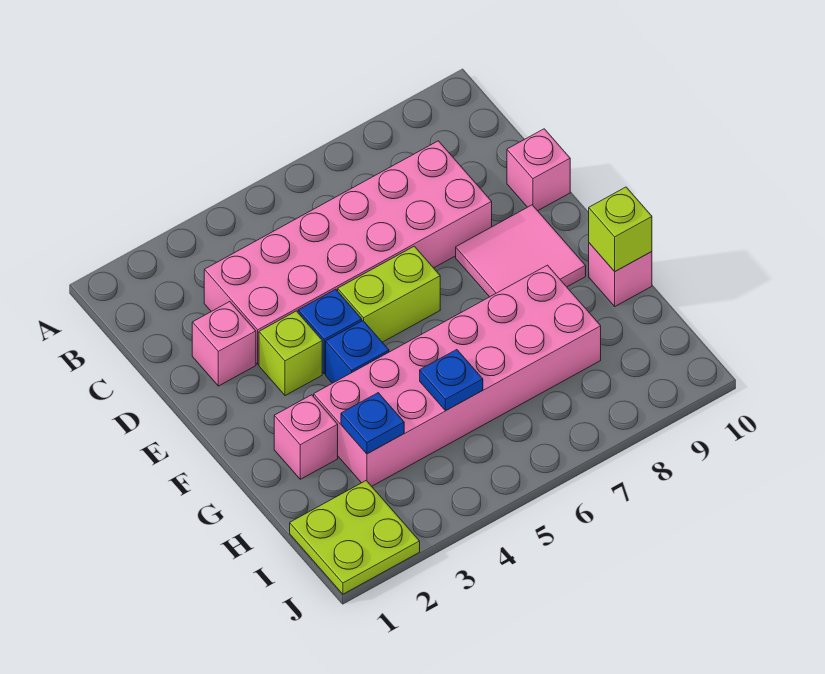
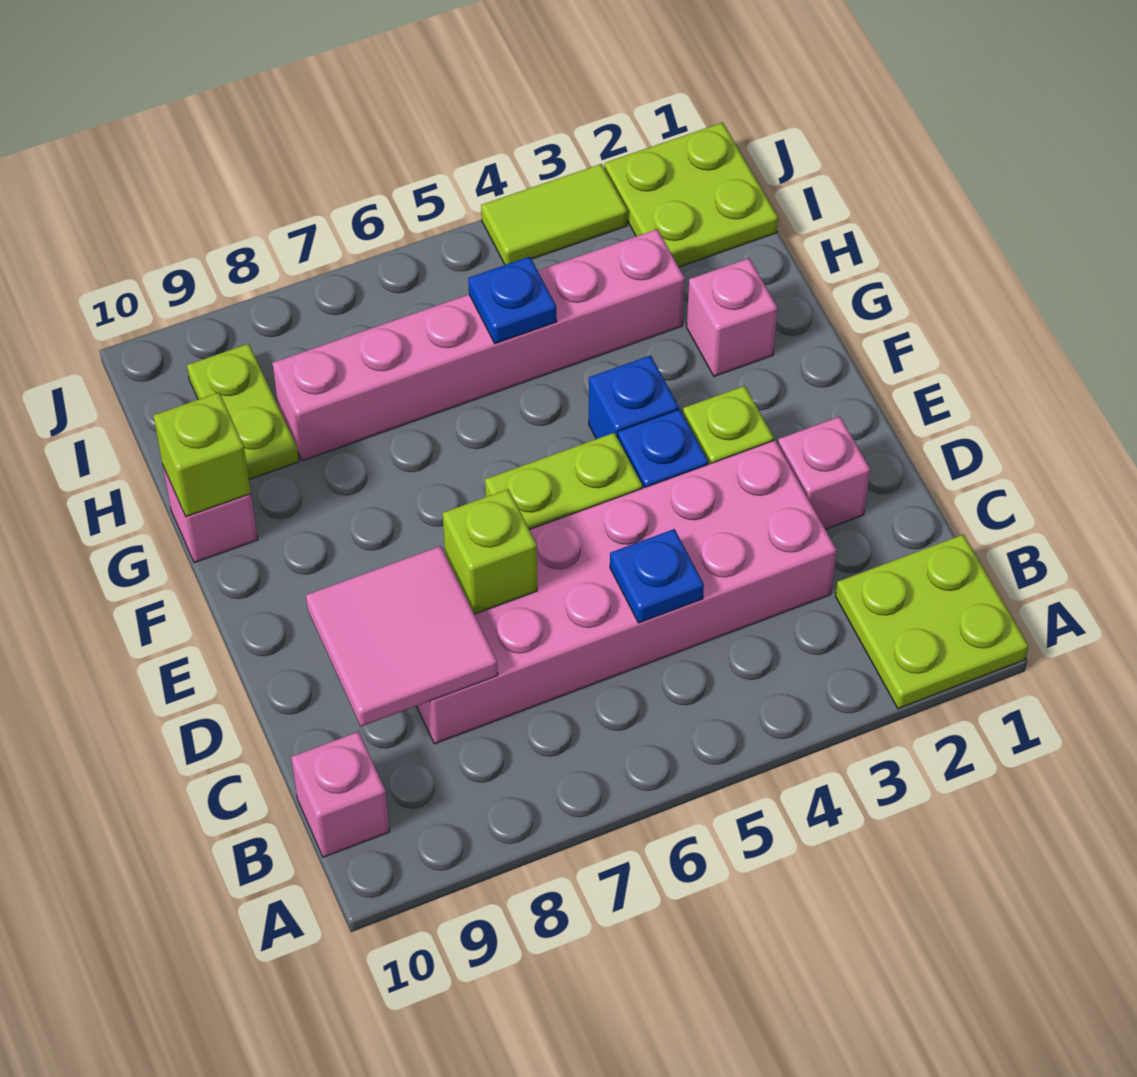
none -> lime plate A1:B2 level 1
none -> lime brick D7 level 2
pink brick D10 level 1 -> pink brick B10 level 1
pink tile E8:F9 level 1 -> pink tile C8:D9 level 2
pink brick G3:H8 level 1 -> pink brick H3:H8 level 1
blue plate H3 level 2 -> blue plate C5 level 2
none -> lime plate H9:I9 level 1
none -> lime tile J3:J4 level 1

